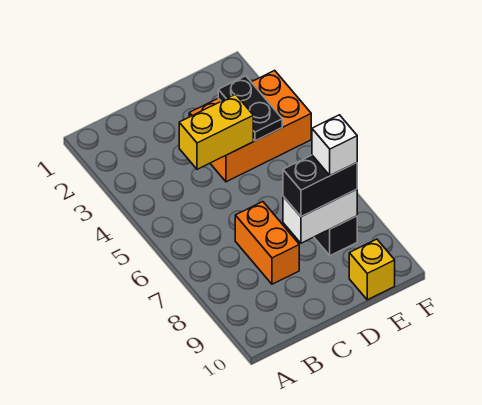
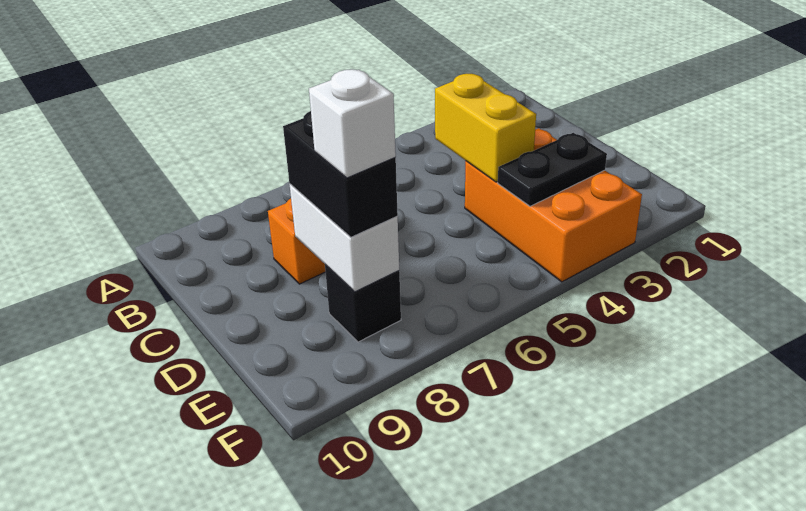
yellow brick E10 level 1 -> none

